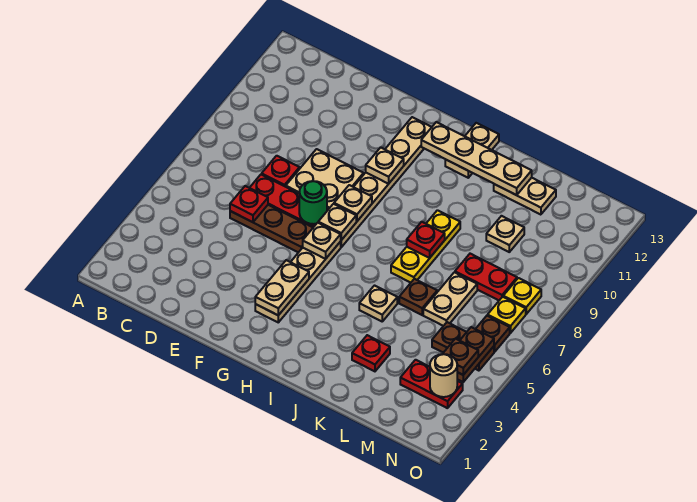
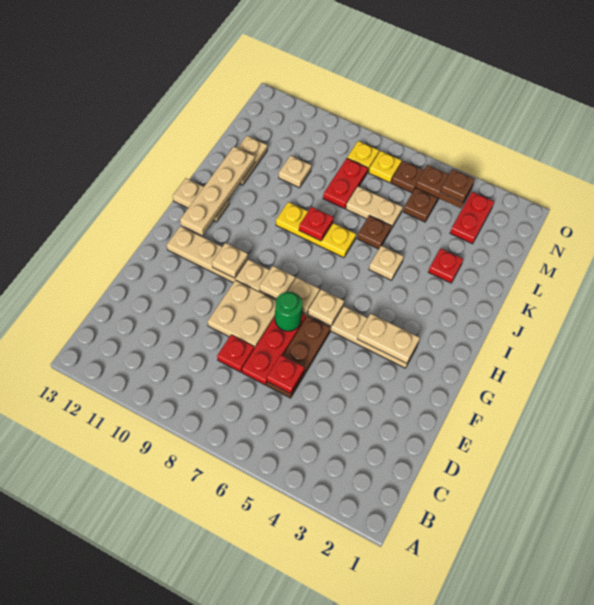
tan round brick N3 level 2 -> none

